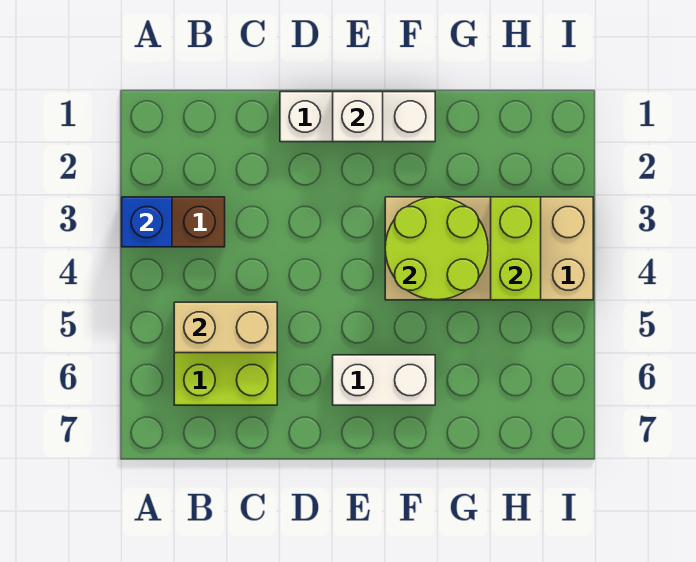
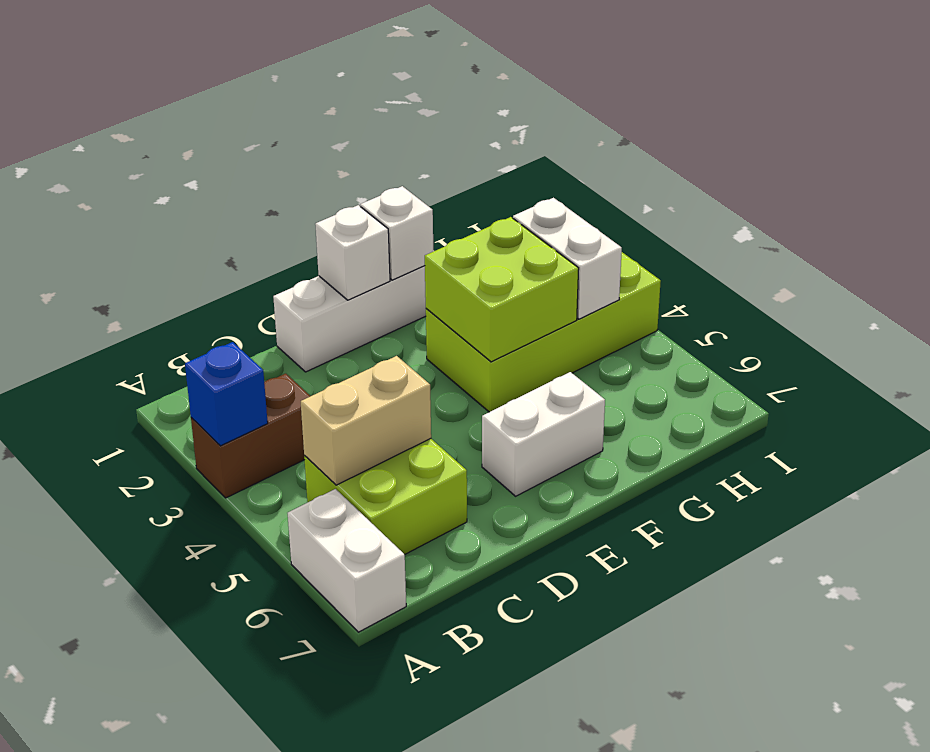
none -> white brick A6:A7 level 1
none -> white brick F1 level 2
tan brick F3:I4 level 1 -> lime brick F3:I4 level 1
lime round brick F3:G4 level 2 -> lime brick F3:G4 level 2
lime brick H3:H4 level 2 -> white brick H3:H4 level 2

